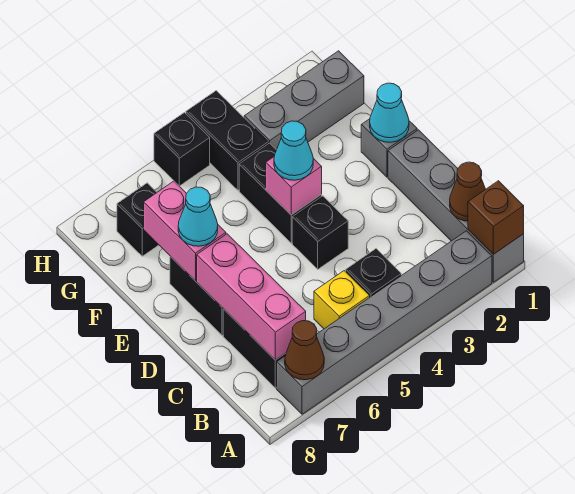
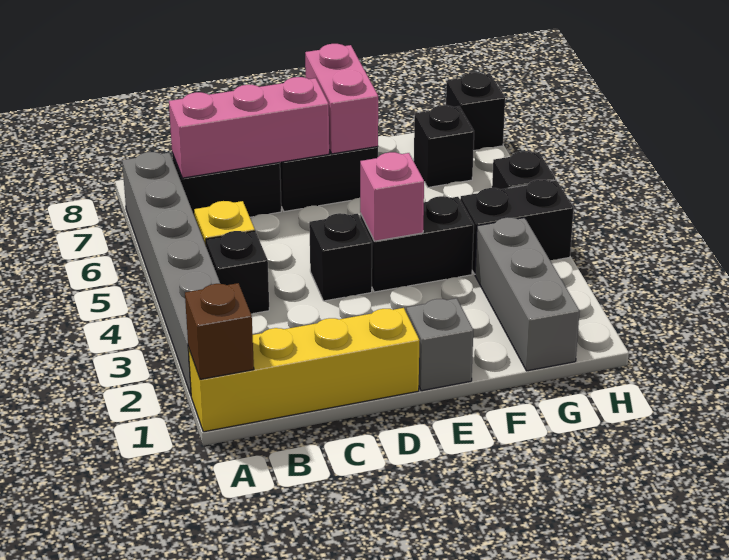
grey brick A1:D1 level 1 -> yellow brick A1:D1 level 1
brown cone A7 level 2 -> none
brown cone B1 level 2 -> none
cyan cone E1 level 2 -> none
cyan cone E4 level 3 -> none
pink brick E7:F7 level 2 -> pink brick E7:E8 level 2
cyan cone E7 level 3 -> none
none -> black brick H8 level 1

